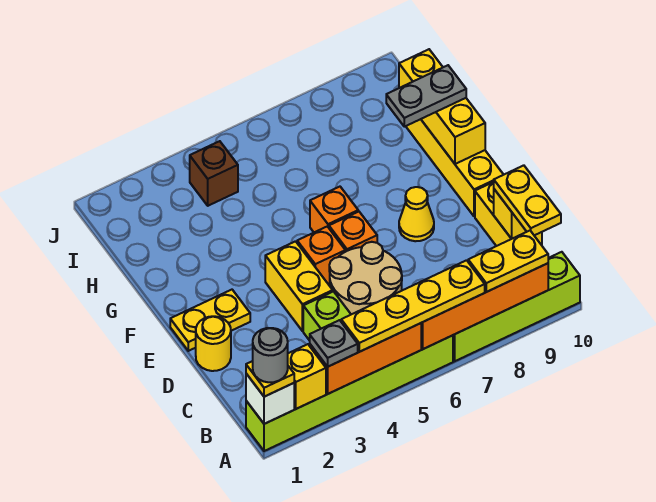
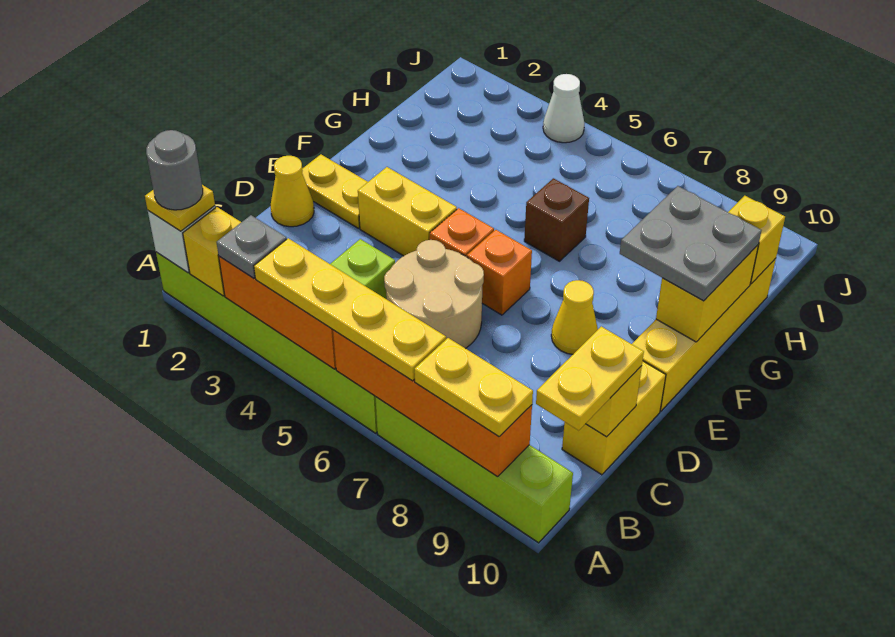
yellow round brick D1 level 1 -> yellow cone D1 level 1
yellow brick D4:E4 level 1 -> yellow brick E3:E4 level 1
orange brick F6 level 1 -> none
grey plate G9:G10 level 3 -> grey plate F9:G10 level 3
brown brick I4 level 1 -> brown brick G6 level 1
none -> white cone J4 level 1

